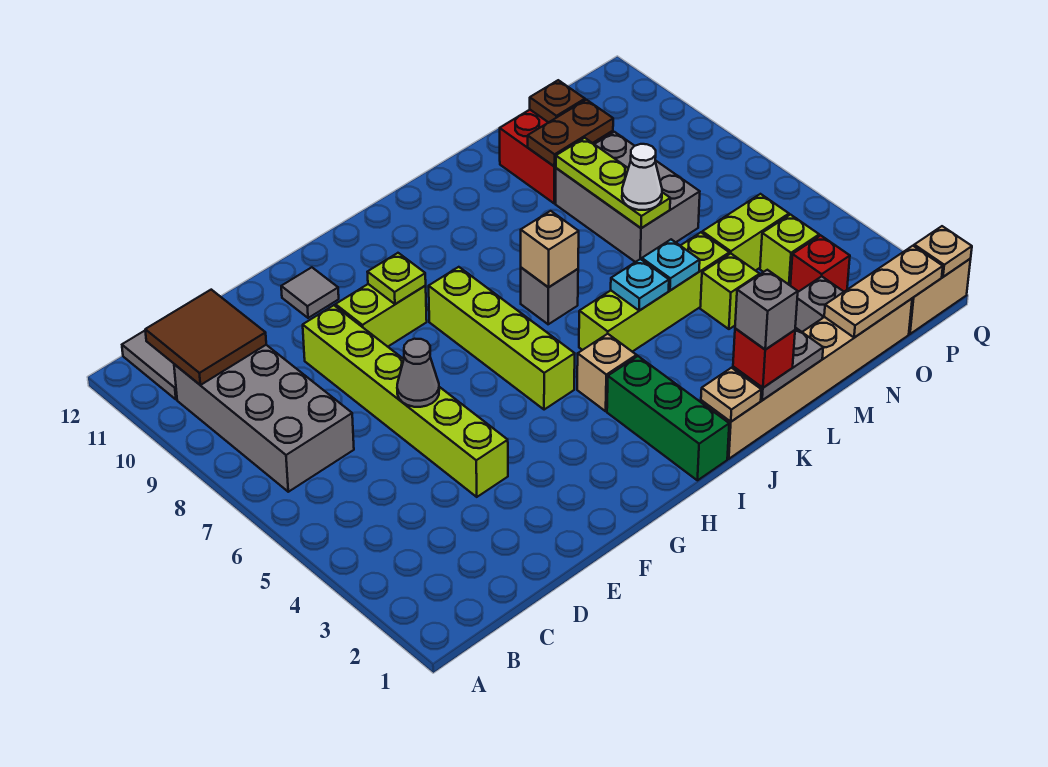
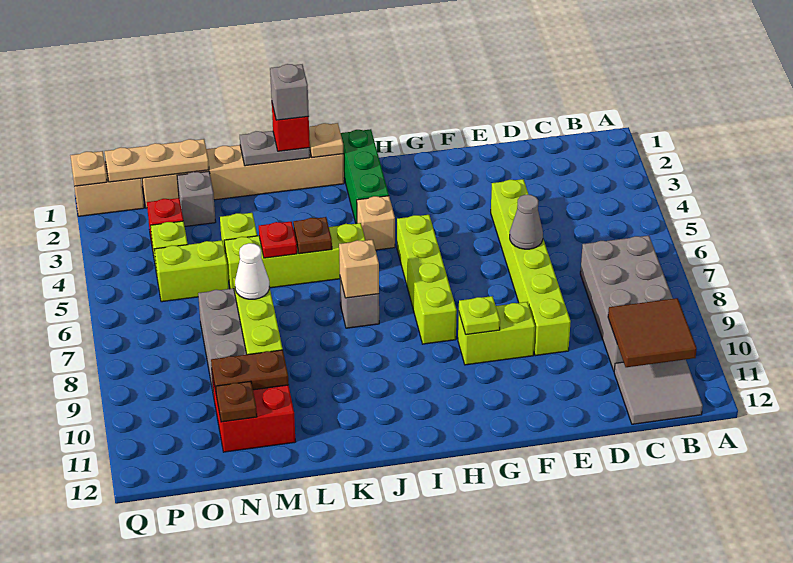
grey tile F11 level 1 -> none
cyan plate K5 level 2 -> brown plate K5 level 2
cyan plate L5 level 2 -> red plate L5 level 2

